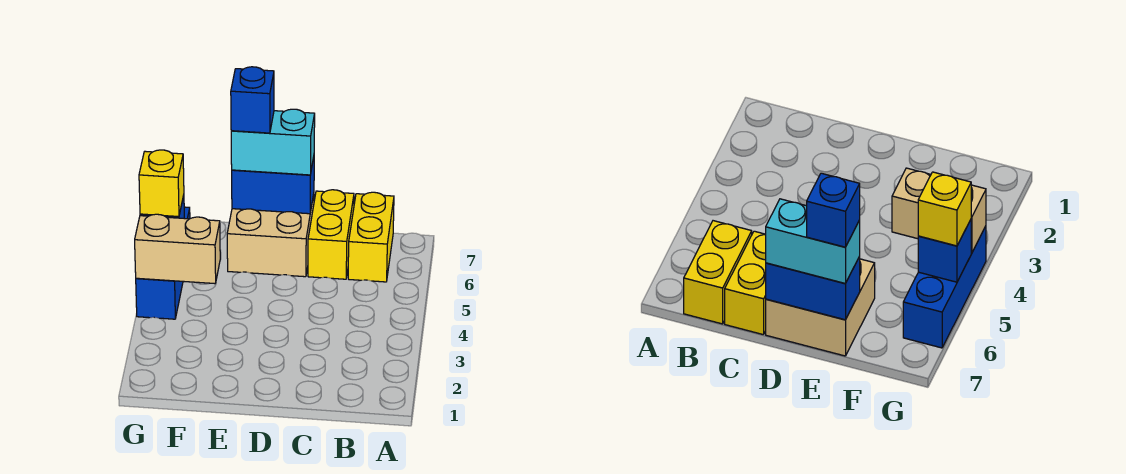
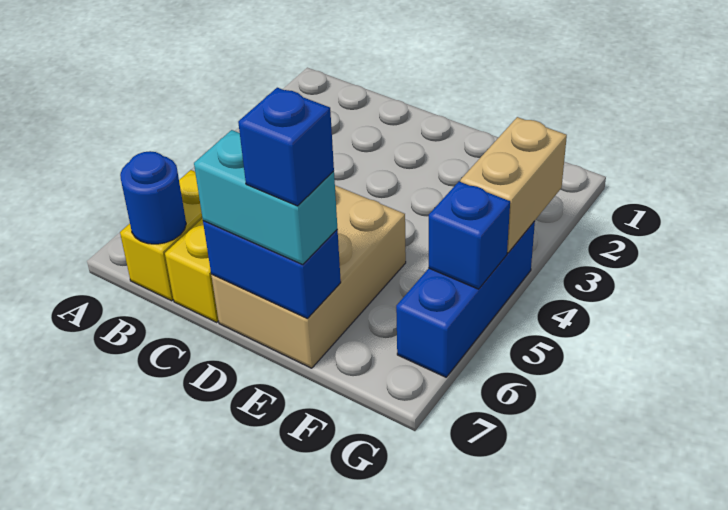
none -> blue round brick B7 level 2
tan brick D6:E7 level 1 -> tan brick D5:E7 level 1
tan brick F4:G4 level 2 -> tan brick G3:G4 level 2
yellow brick G5 level 3 -> none

